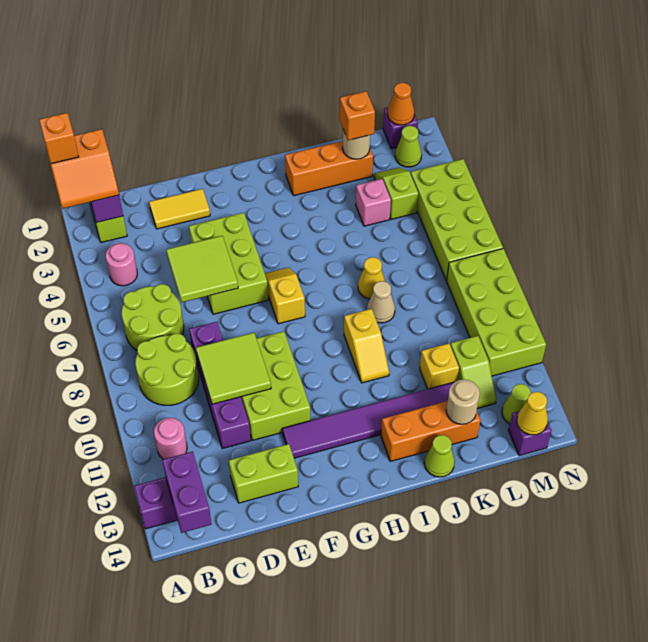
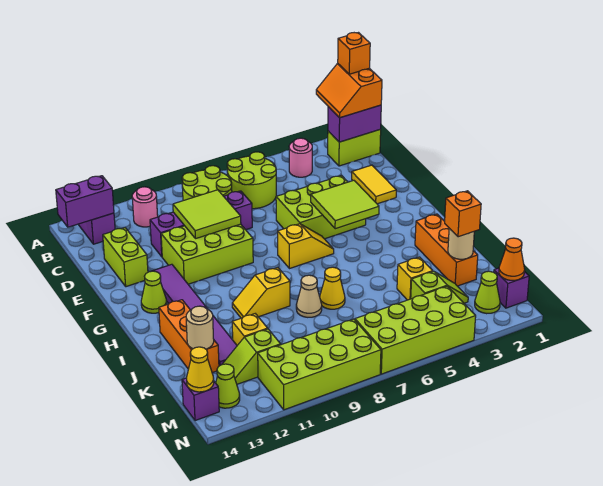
lime tile D5:E6 level 2 -> lime tile F4:G5 level 2
lime cone J14 level 1 -> lime cone G13 level 1
pink brick K4 level 1 -> yellow brick K4 level 1

